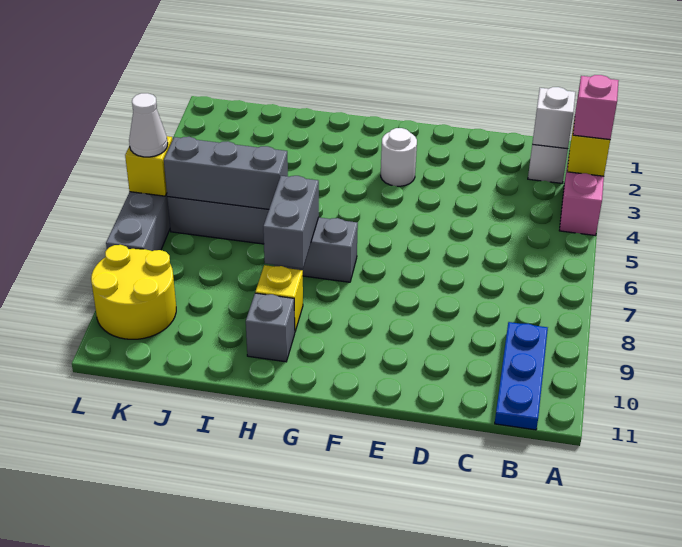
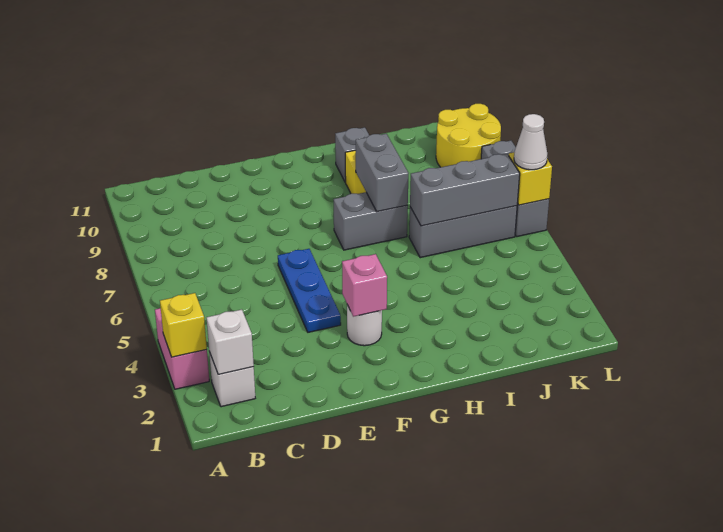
pink brick A3 level 3 -> pink brick F3 level 2
blue plate B9:B11 level 1 -> blue plate E4:E6 level 1

